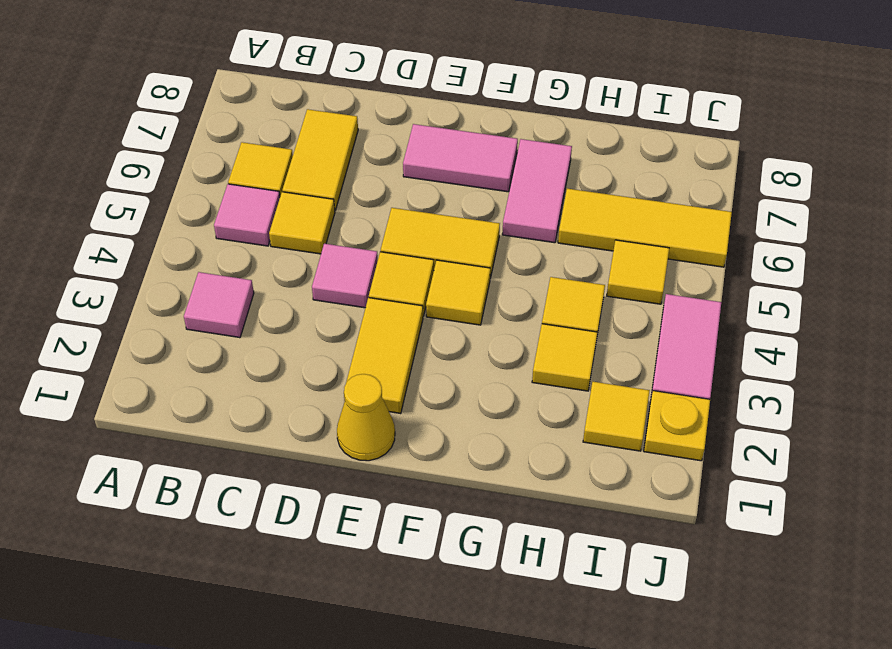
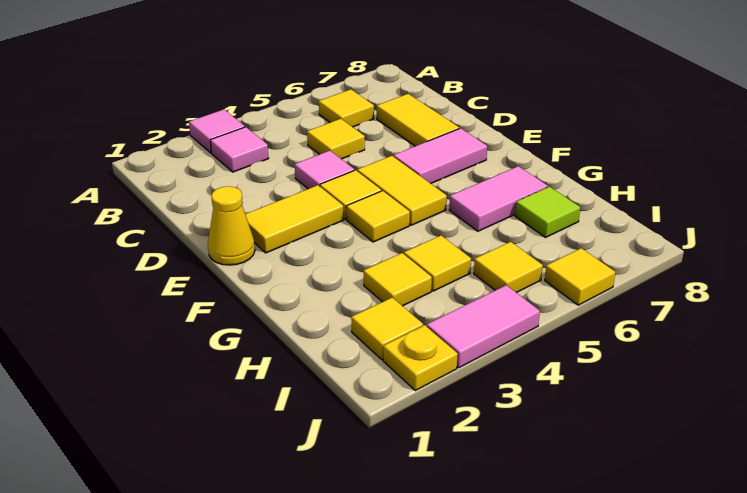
pink tile B5 level 1 -> pink tile A3 level 1
yellow tile C6:C7 level 1 -> yellow tile C7:D7 level 1
pink tile E7:F7 level 1 -> pink tile E6:E7 level 1
yellow tile H6:J6 level 1 -> yellow tile J6 level 1
none -> lime tile H7 level 1

